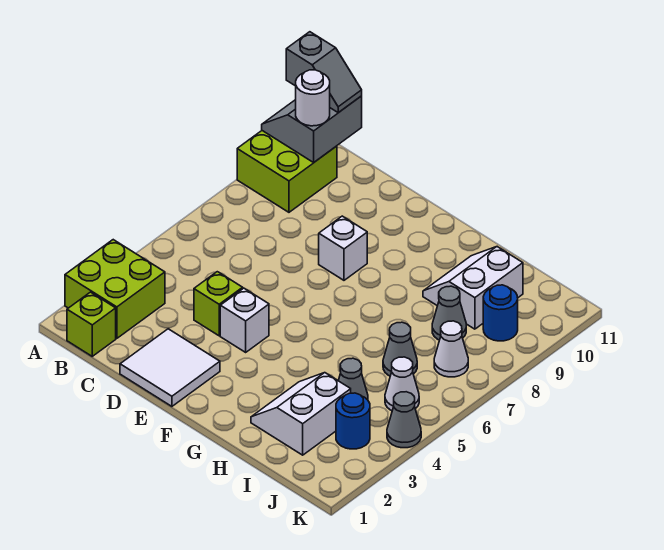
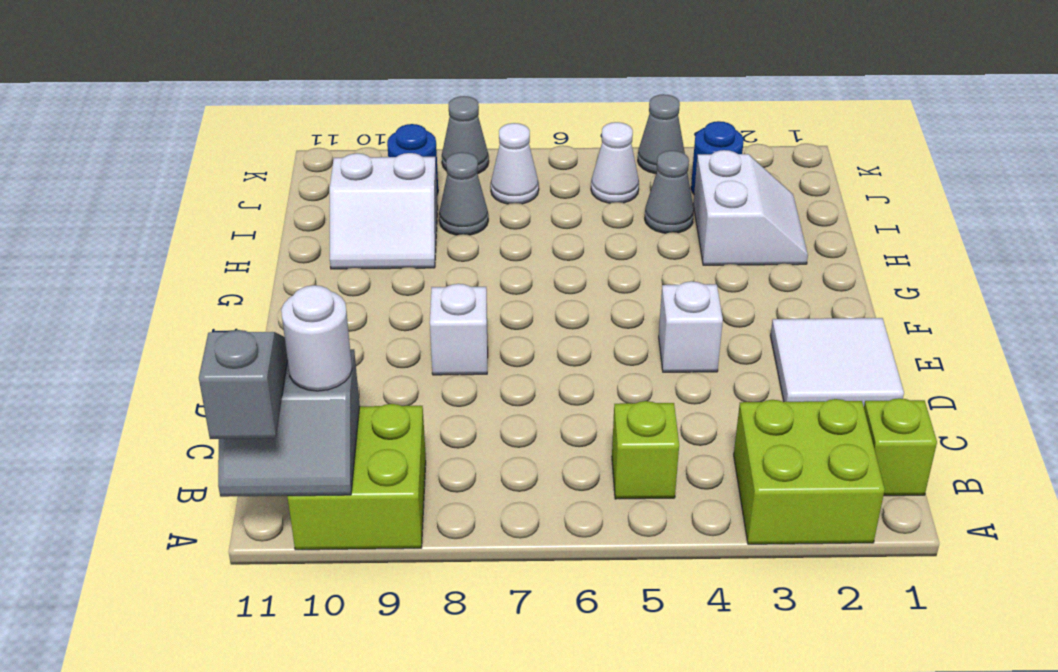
lime brick D4 level 1 -> lime brick B5 level 1
white slope H2:I3 level 1 top I -> white slope H2:I3 level 1 top 3
grey cone I6 level 1 -> grey cone K8 level 1

